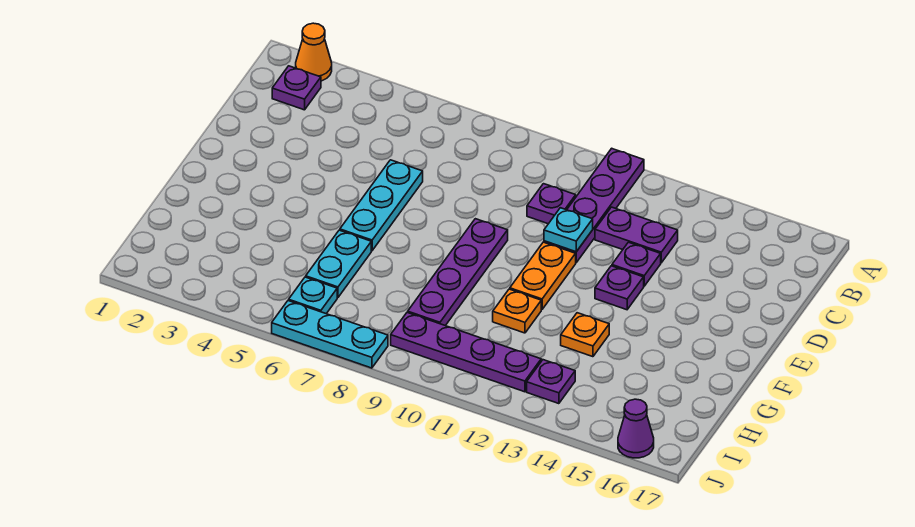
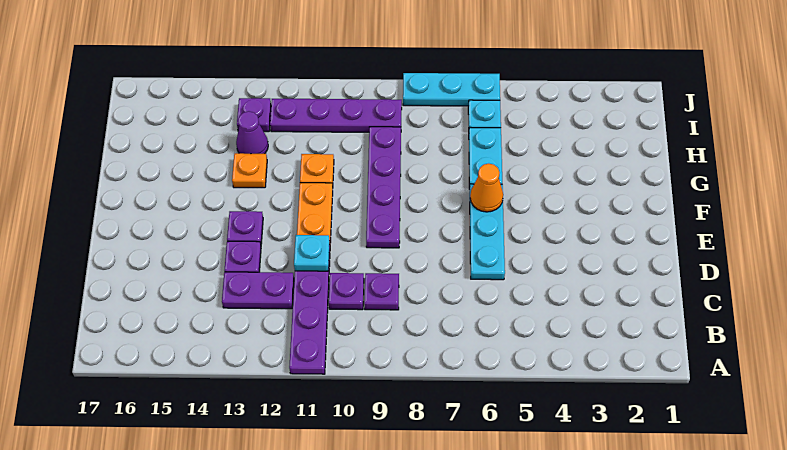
orange cone A2 level 1 -> orange cone F6 level 2
purple plate B2 level 1 -> purple plate C9 level 1
purple cone J16 level 1 -> purple cone H13 level 1

